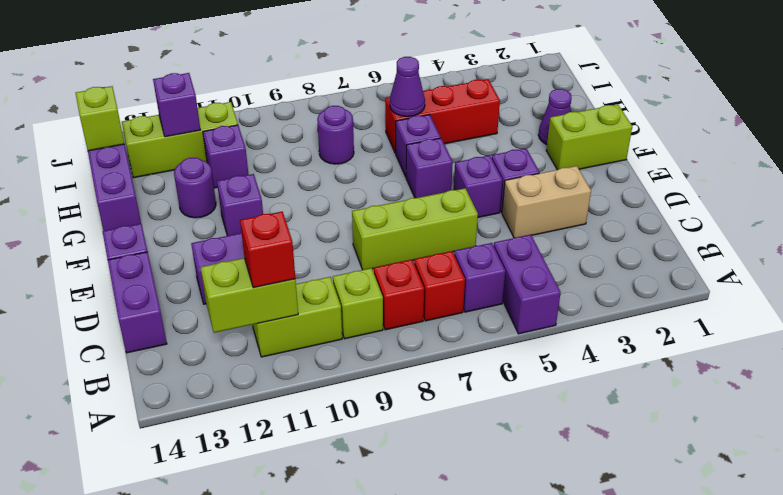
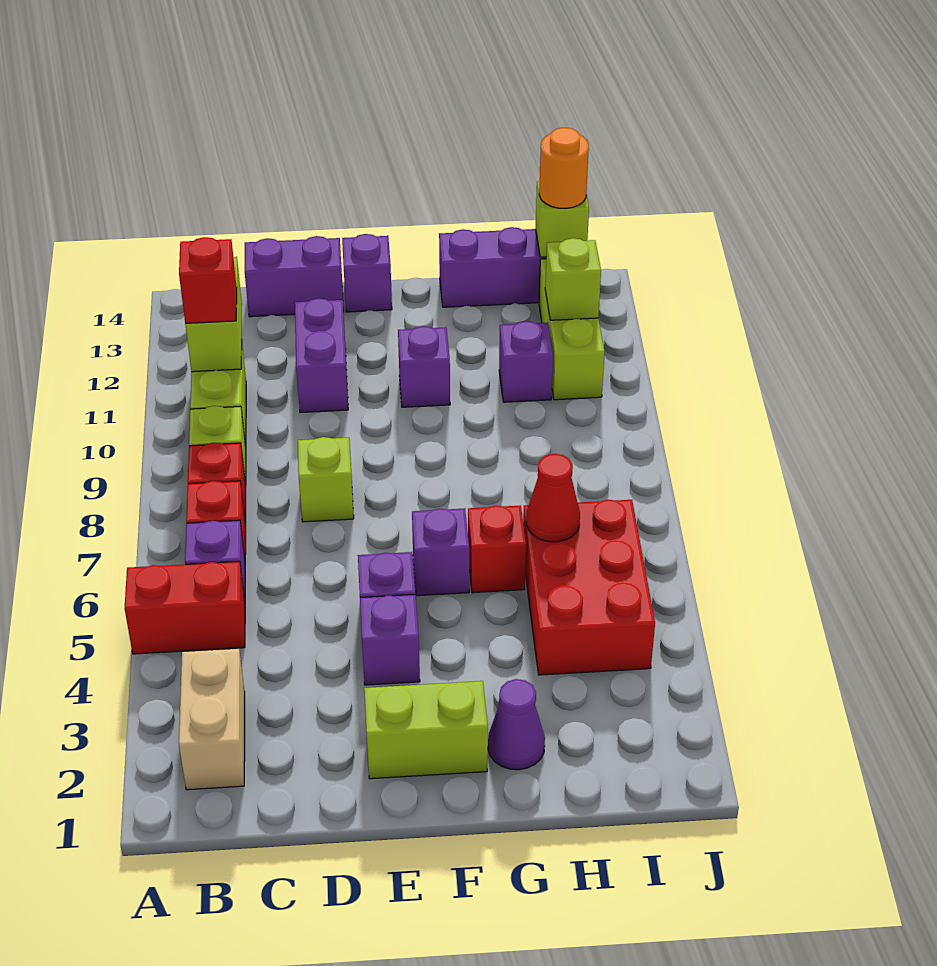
purple brick A5:B5 level 1 -> red brick A5:B5 level 1
tan brick D3:D4 level 1 -> tan brick B2:B3 level 1
lime brick D6:D8 level 1 -> lime brick D8 level 1
lime brick F1:F2 level 1 -> lime brick E2:F2 level 1
purple brick G6 level 1 -> red brick G6 level 1
purple round brick G12 level 1 -> none
red brick H4:H6 level 1 -> red brick H4:I6 level 1
purple cone H6 level 2 -> red cone H6 level 2
purple round brick H8 level 1 -> none
purple brick I12 level 2 -> lime brick I12 level 2
none -> orange round brick I14 level 3

